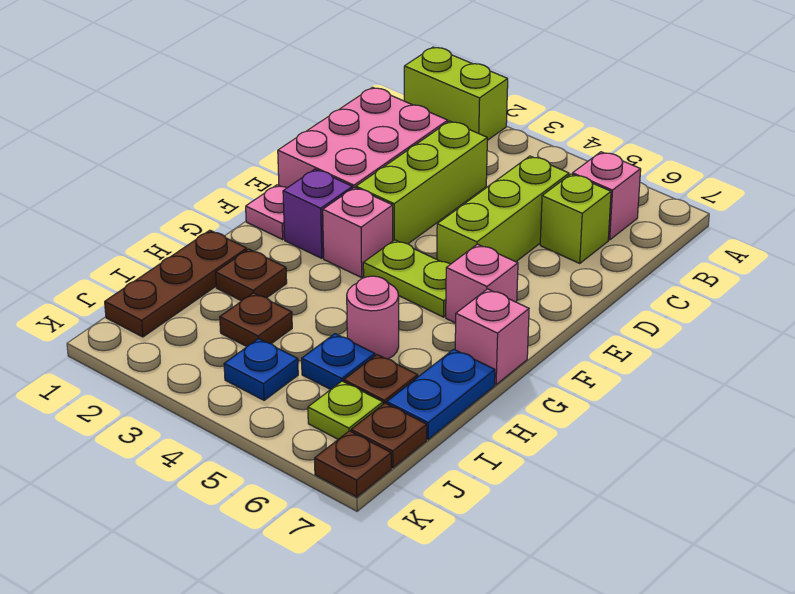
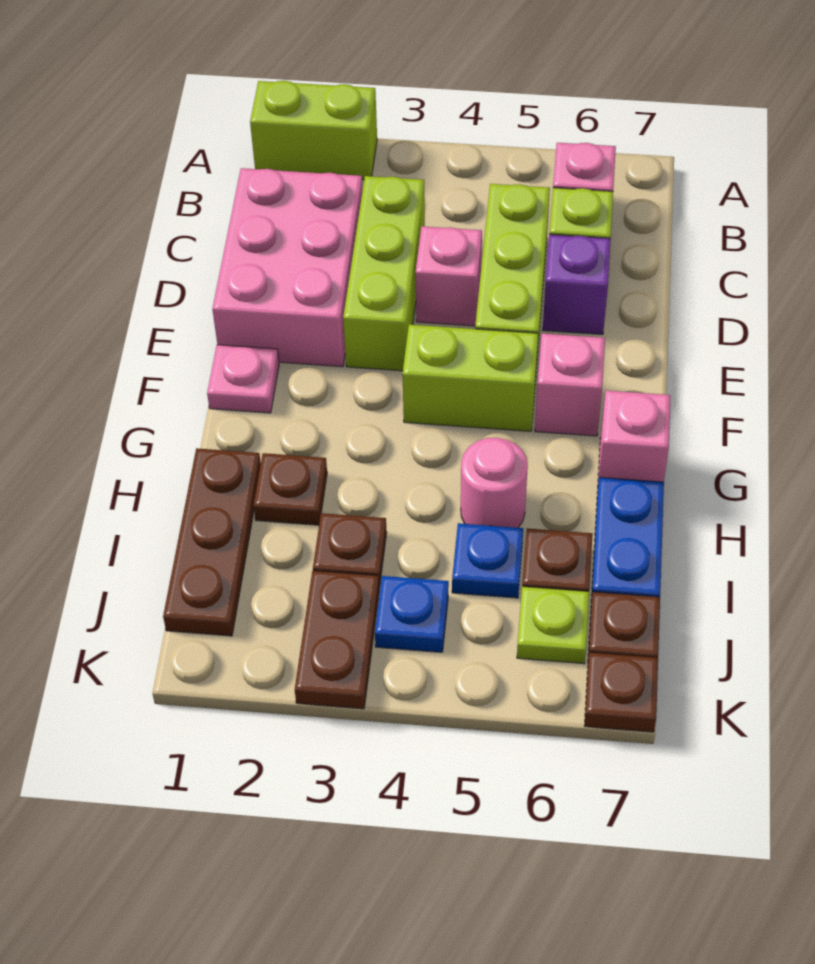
purple brick F2 level 1 -> purple brick D6 level 1
pink brick F3 level 1 -> pink brick D4 level 1
lime plate F4:F5 level 1 -> lime brick F4:F5 level 1
none -> brown plate J3:K3 level 1

